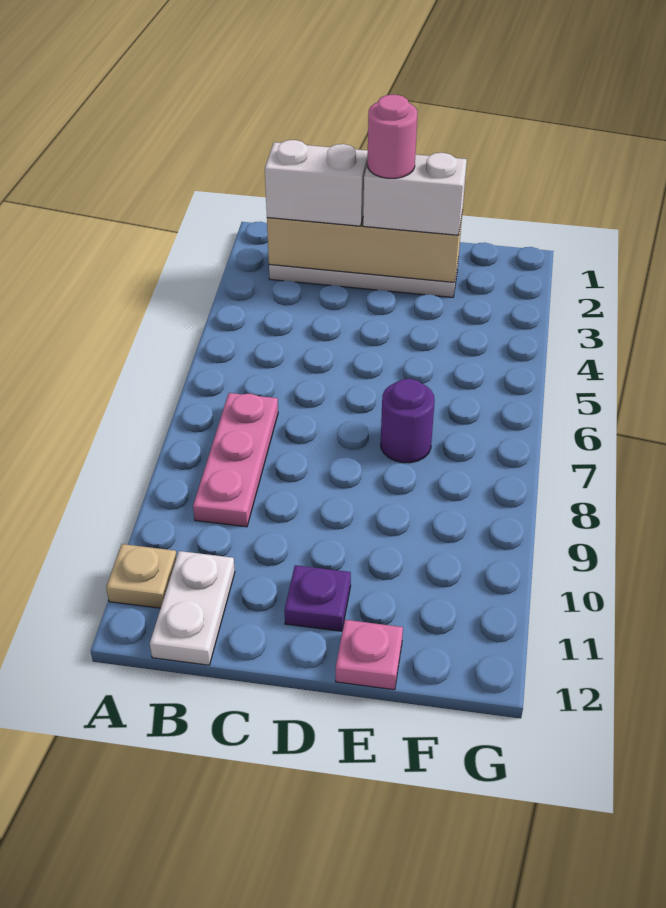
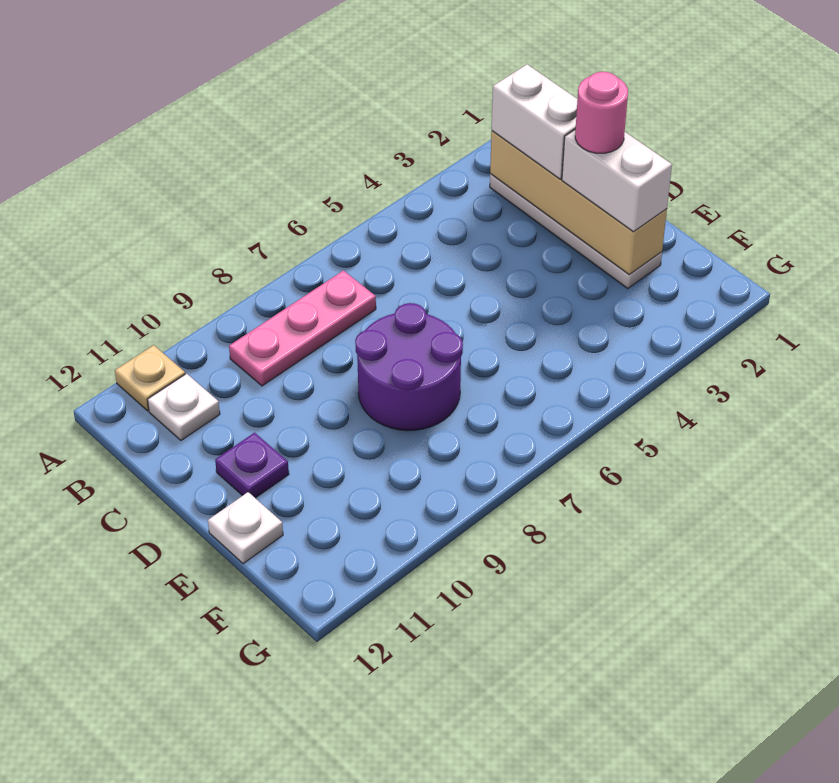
white plate B11:B12 level 1 -> white plate B11 level 1
purple round brick E7 level 1 -> purple round brick D7:E8 level 1
pink plate E12 level 1 -> white plate E12 level 1

